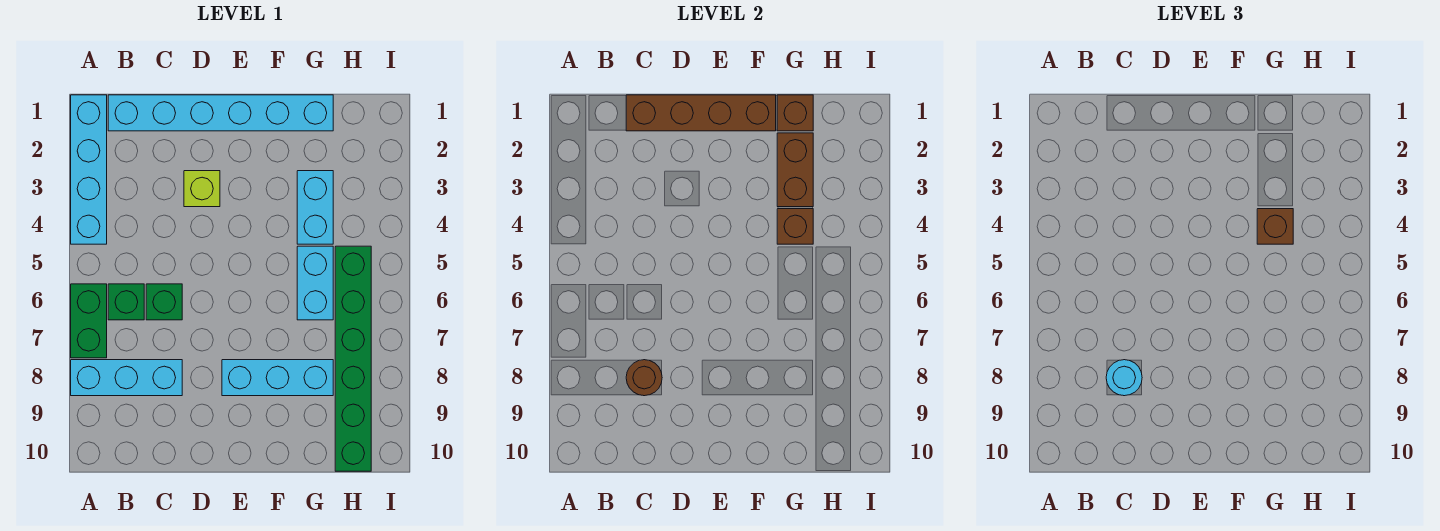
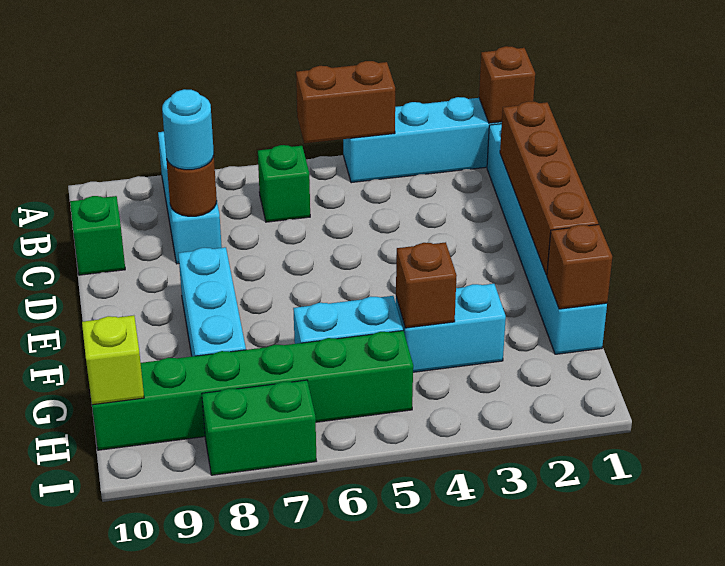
green brick A6:A7 level 1 -> green brick I7:I8 level 1
green brick C6 level 1 -> green brick C10 level 1
lime brick D3 level 1 -> lime brick H10 level 2
brown brick G2:G3 level 2 -> brown brick A4:A5 level 2
brown brick G4 level 3 -> brown brick A1 level 2

